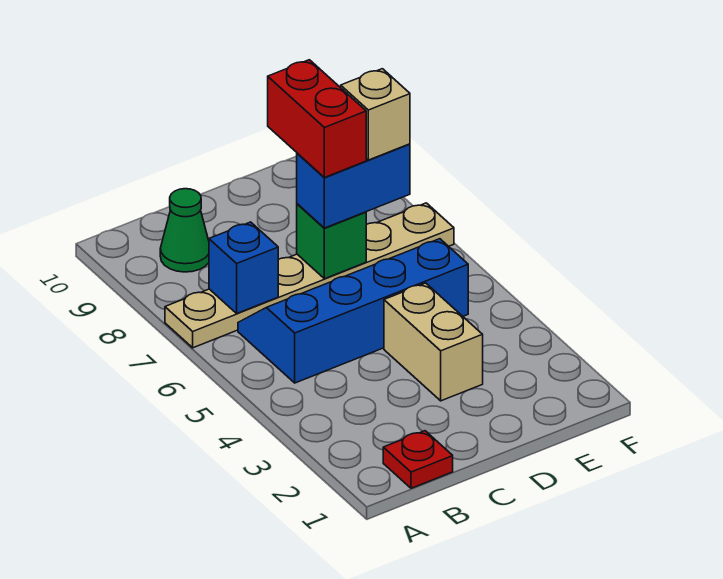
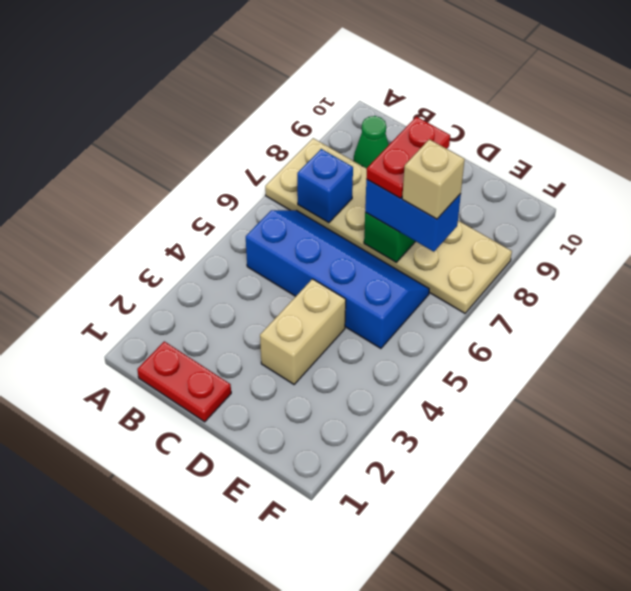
tan plate A7:F7 level 1 -> tan plate A7:F8 level 1
red plate B1 level 1 -> red plate B1:C1 level 1
red brick D7:D8 level 4 -> red plate D7:D8 level 4

